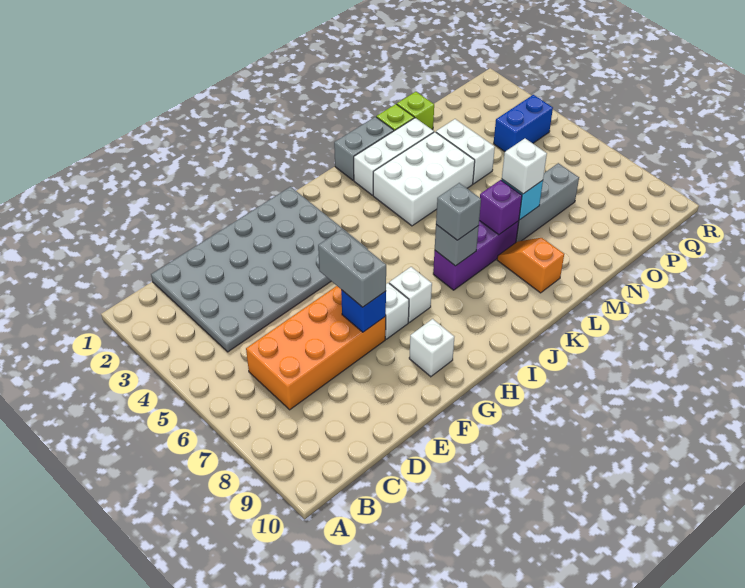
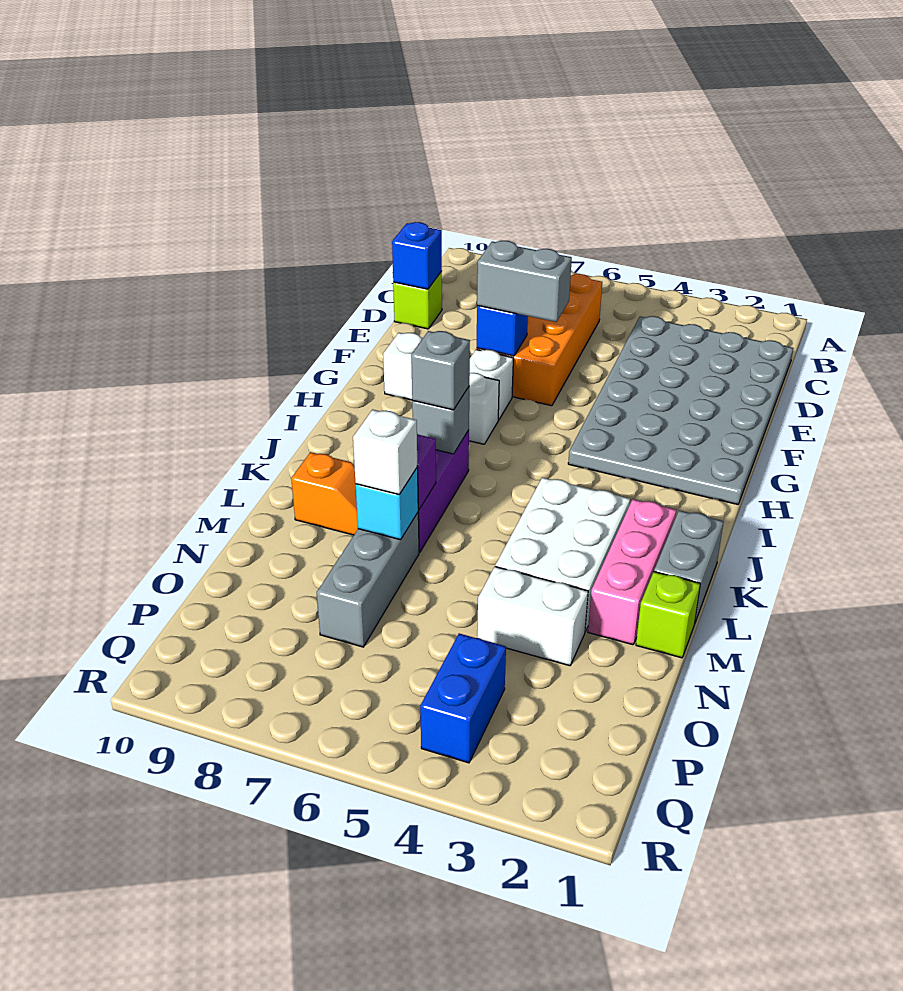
none -> blue brick D10 level 2
white brick K2:M2 level 1 -> pink brick K2:M2 level 1
lime brick N1 level 1 -> lime brick D10 level 1

